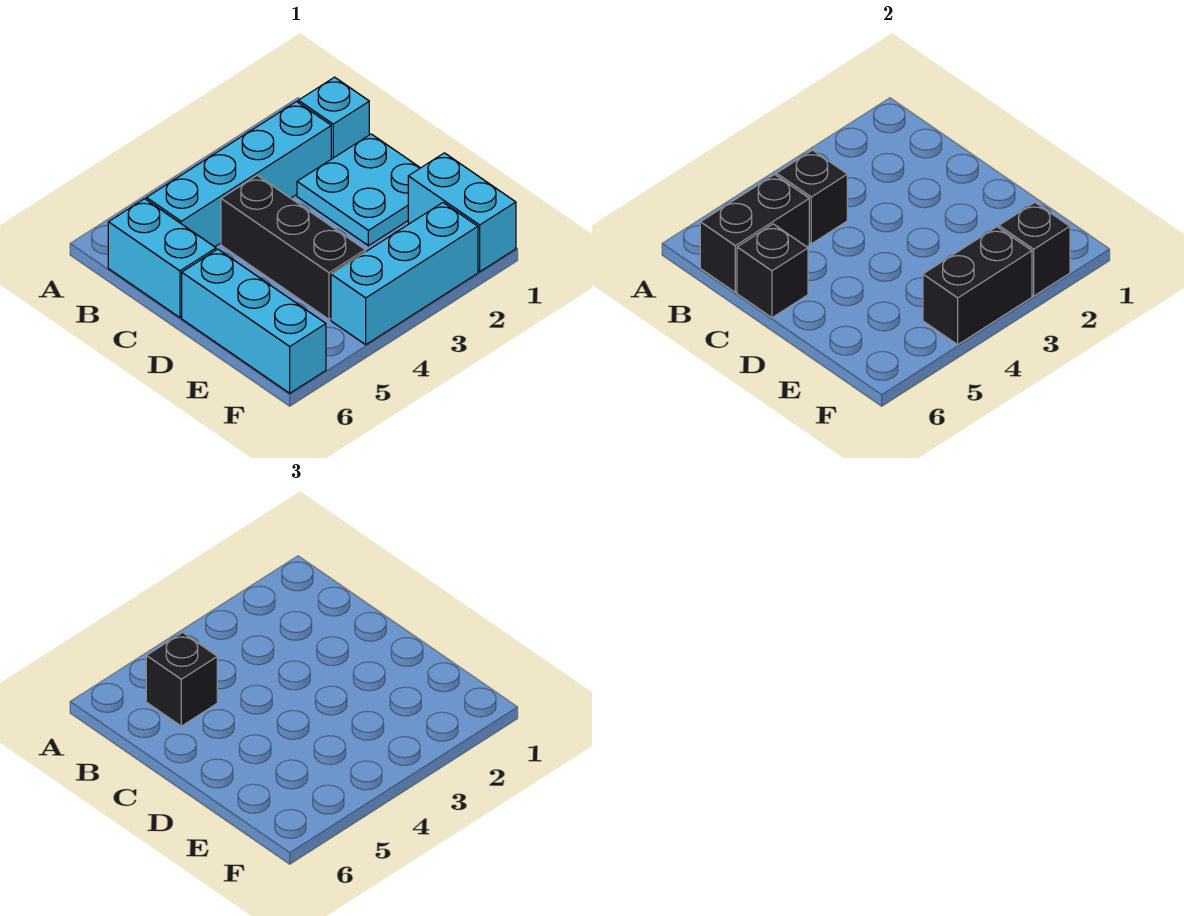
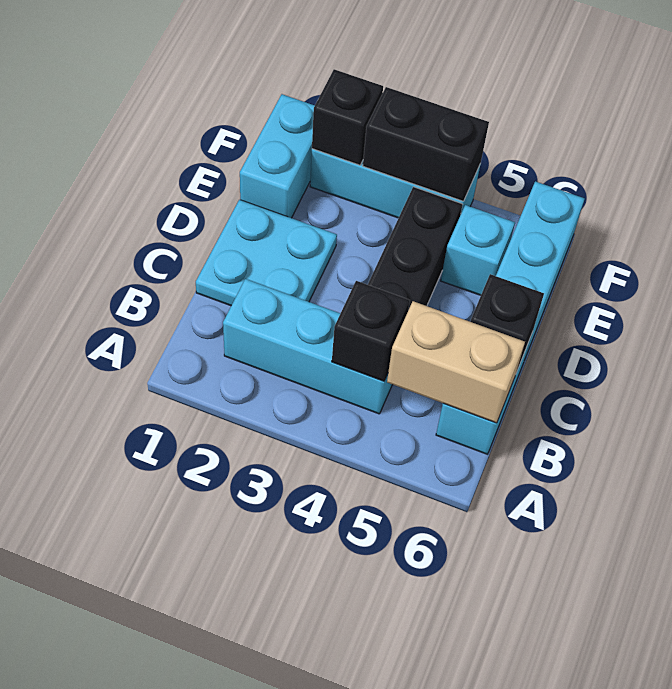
cyan brick B1 level 1 -> cyan brick E5 level 1
cyan brick B2:B5 level 1 -> cyan brick B2:B4 level 1
black brick B5:B6 level 2 -> tan brick B5:B6 level 2
black brick B5 level 3 -> none

